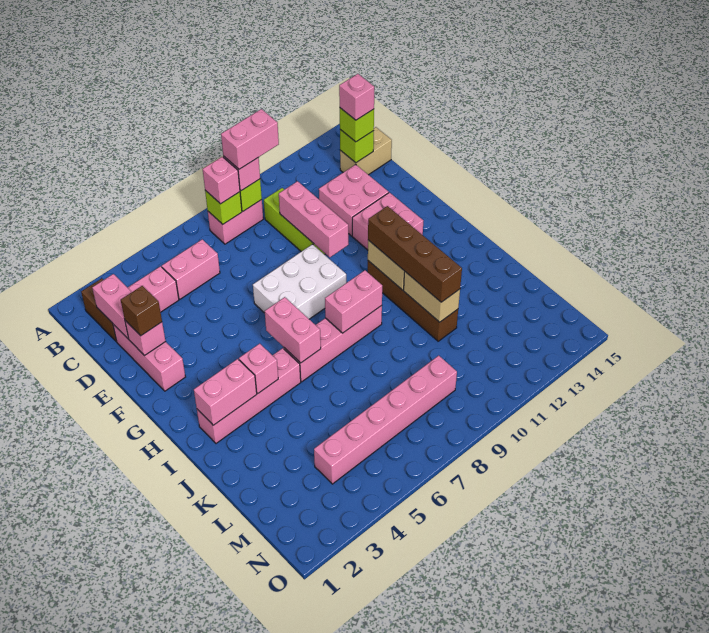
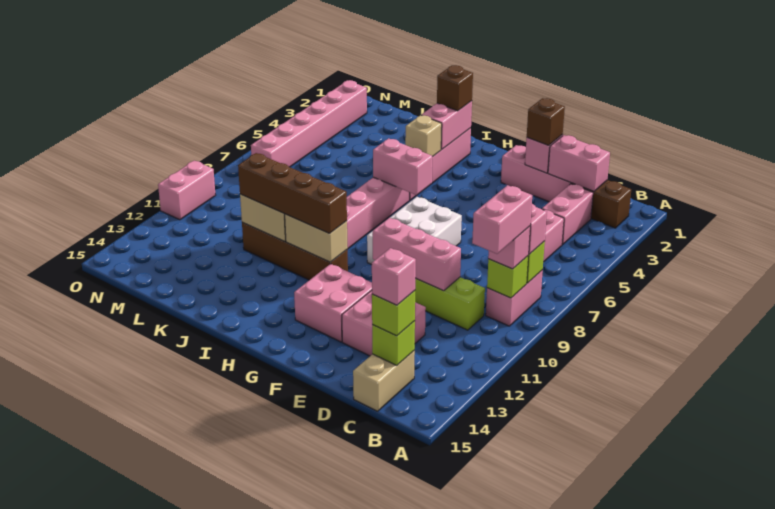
none -> brown brick I2 level 3
pink brick I4 level 2 -> tan brick I4 level 2
pink brick I8:I9 level 2 -> pink brick O10:O11 level 1
pink brick M4:M9 level 1 -> pink brick N2:N7 level 1

